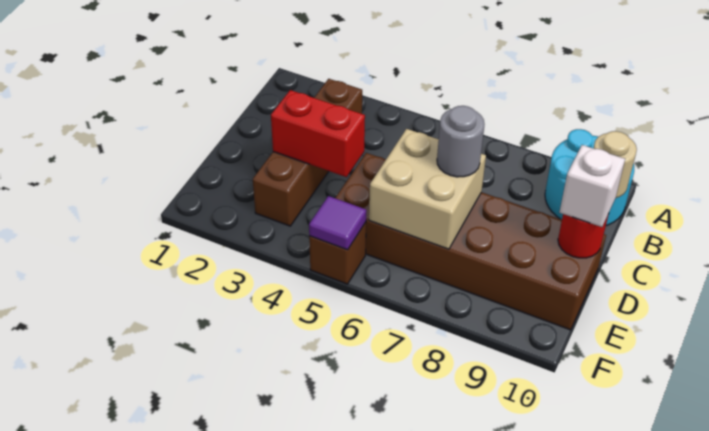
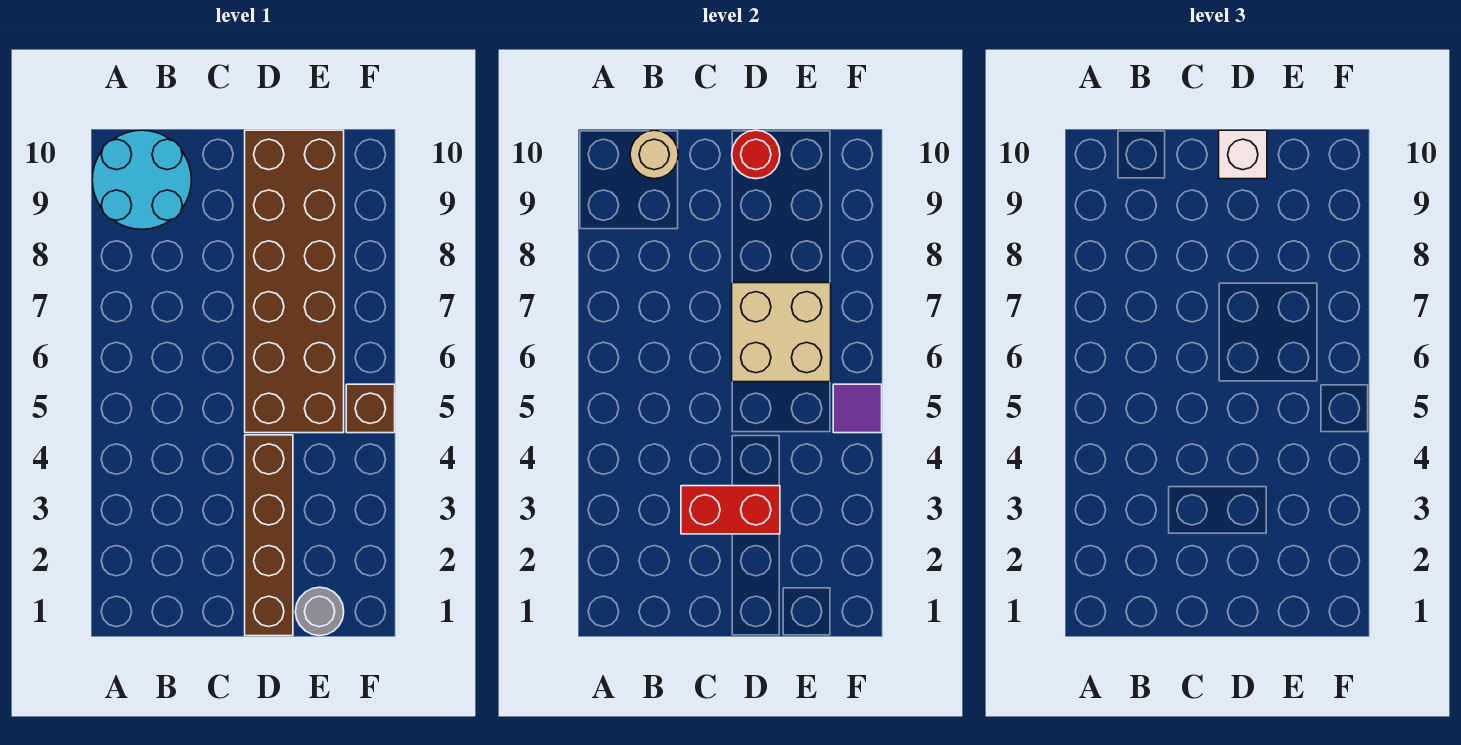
brown brick B3:E3 level 1 -> brown brick D1:D4 level 1
red brick D3:D4 level 2 -> red brick C3:D3 level 2
grey round brick D7 level 3 -> grey round brick E1 level 1

